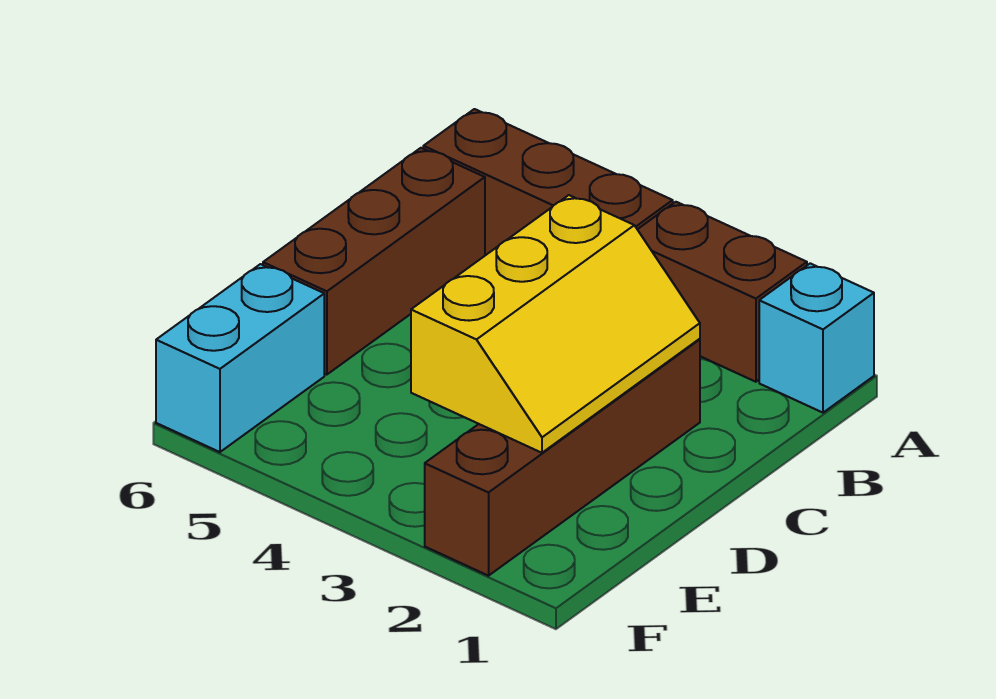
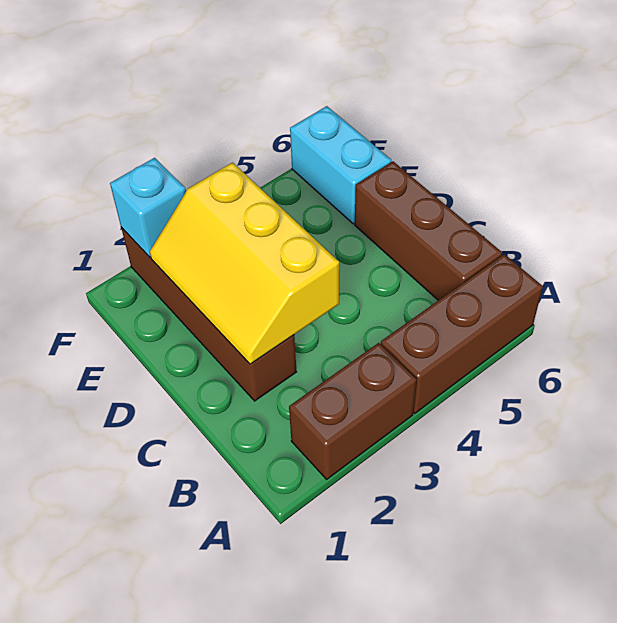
cyan brick A1 level 1 -> cyan brick F2 level 2

